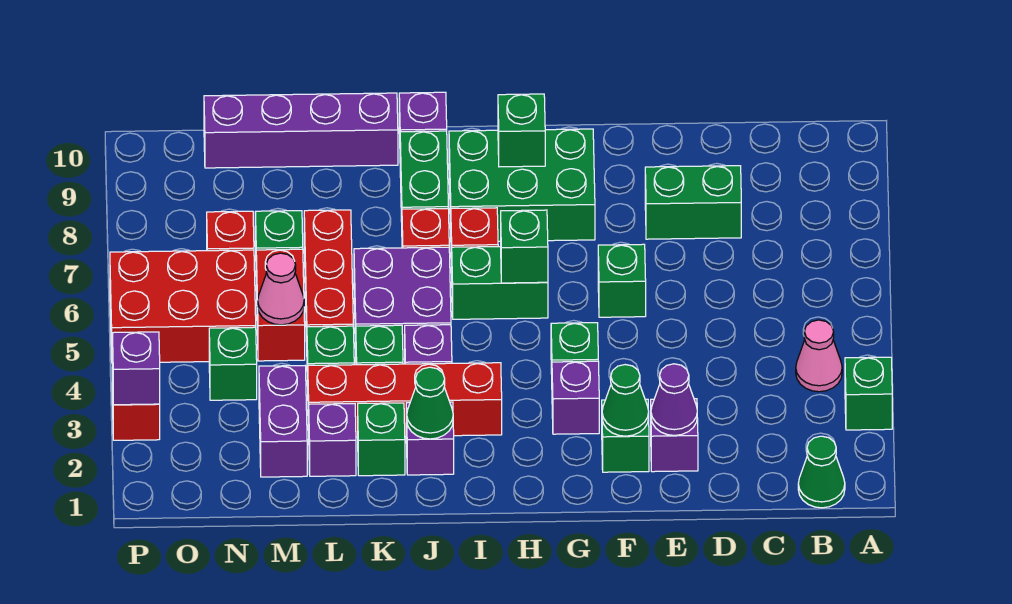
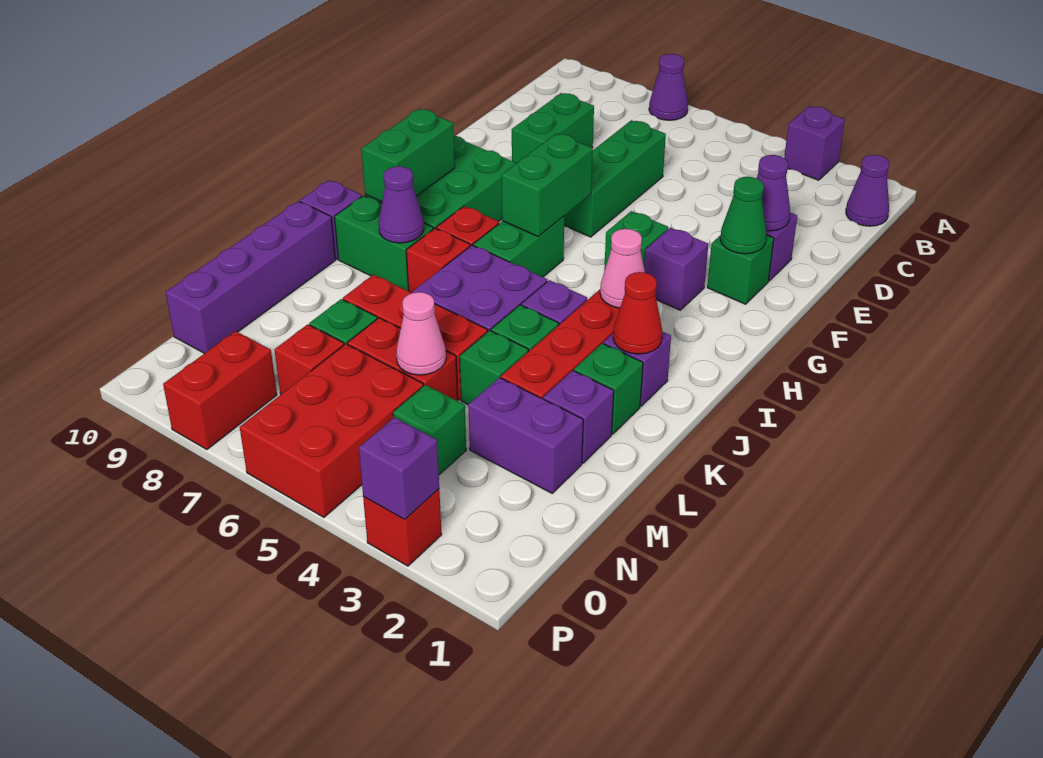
green brick A3 level 1 -> purple brick A3 level 1
none -> purple cone A7 level 1
green cone B1 level 1 -> purple cone B1 level 1
pink cone B4 level 1 -> pink cone I3 level 2
green brick F6 level 1 -> green brick D6:F6 level 1
green brick H6 level 2 -> green brick G6:H6 level 2
green brick H9 level 2 -> green brick H9:I9 level 2
green cone J2 level 2 -> red cone J2 level 2
none -> purple cone J8 level 2
none -> red brick O8:P8 level 1

